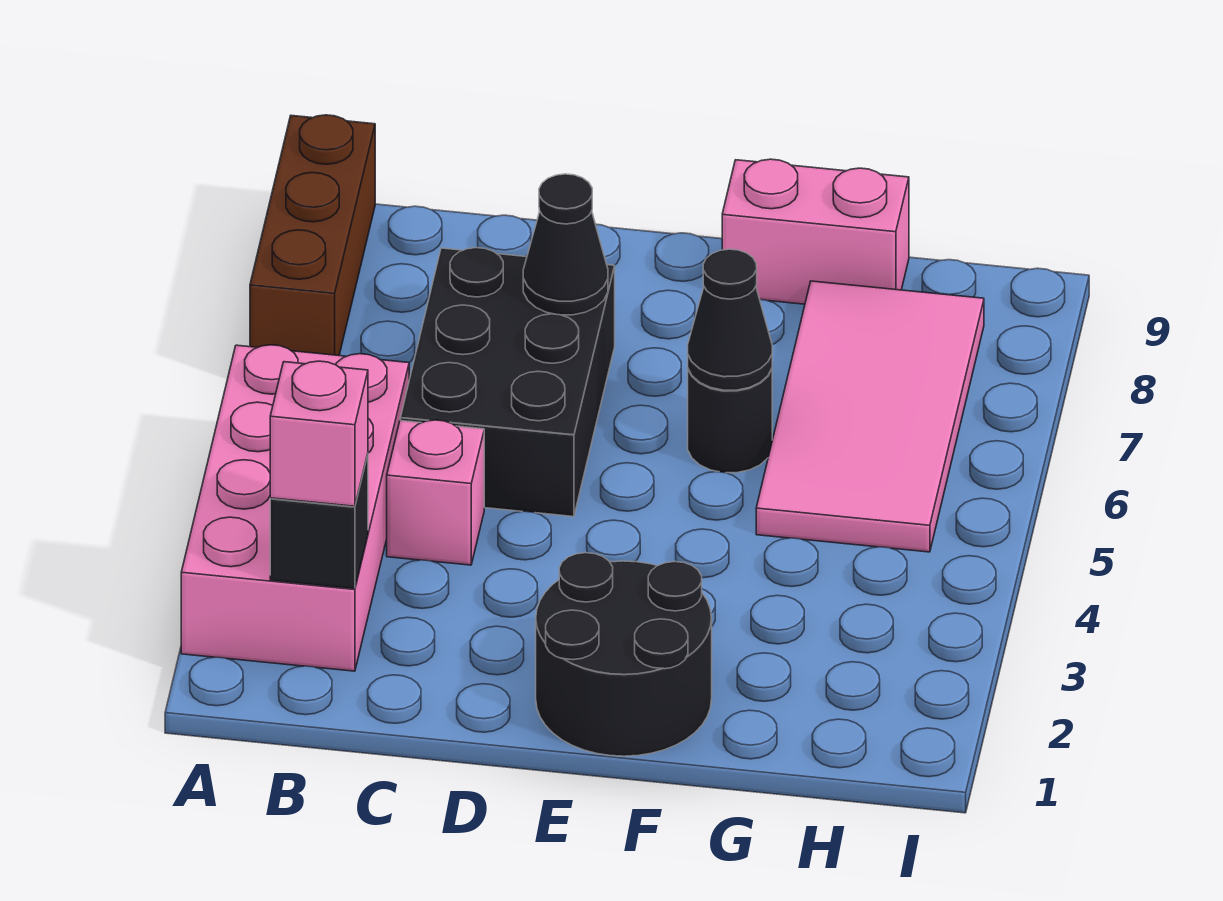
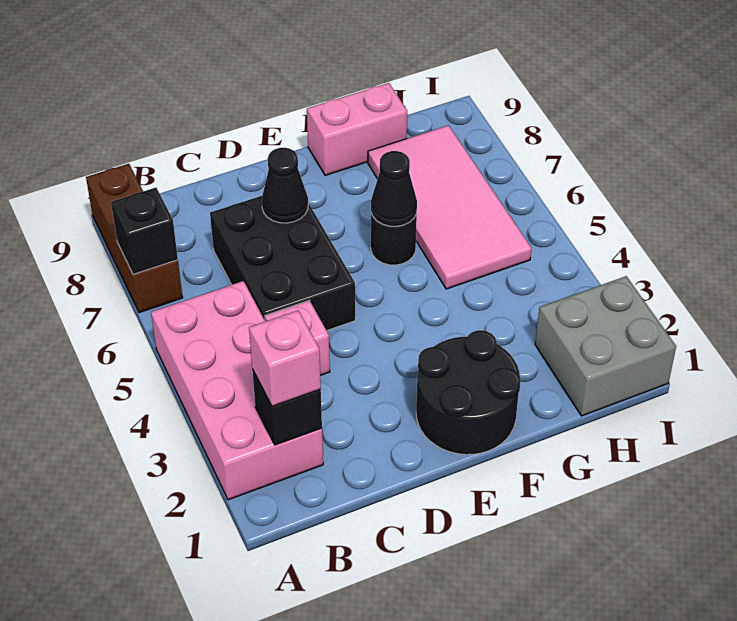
none -> black brick A7 level 2
none -> grey brick H1:I2 level 1

